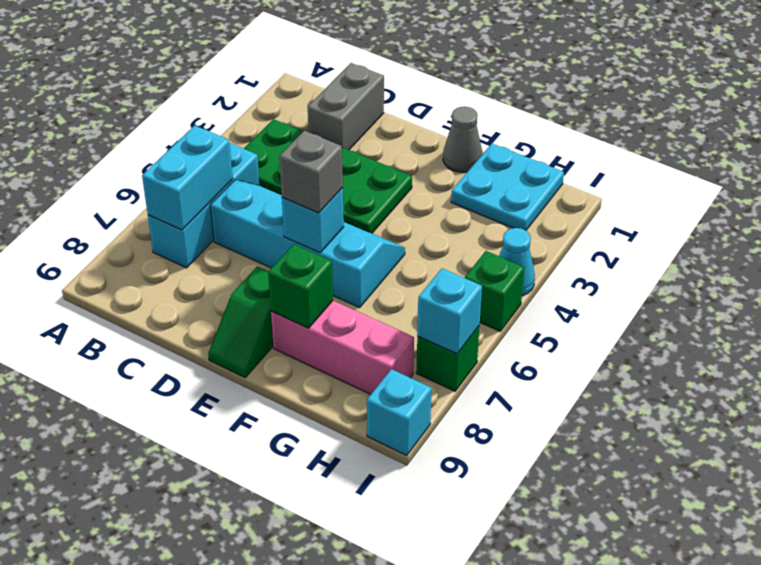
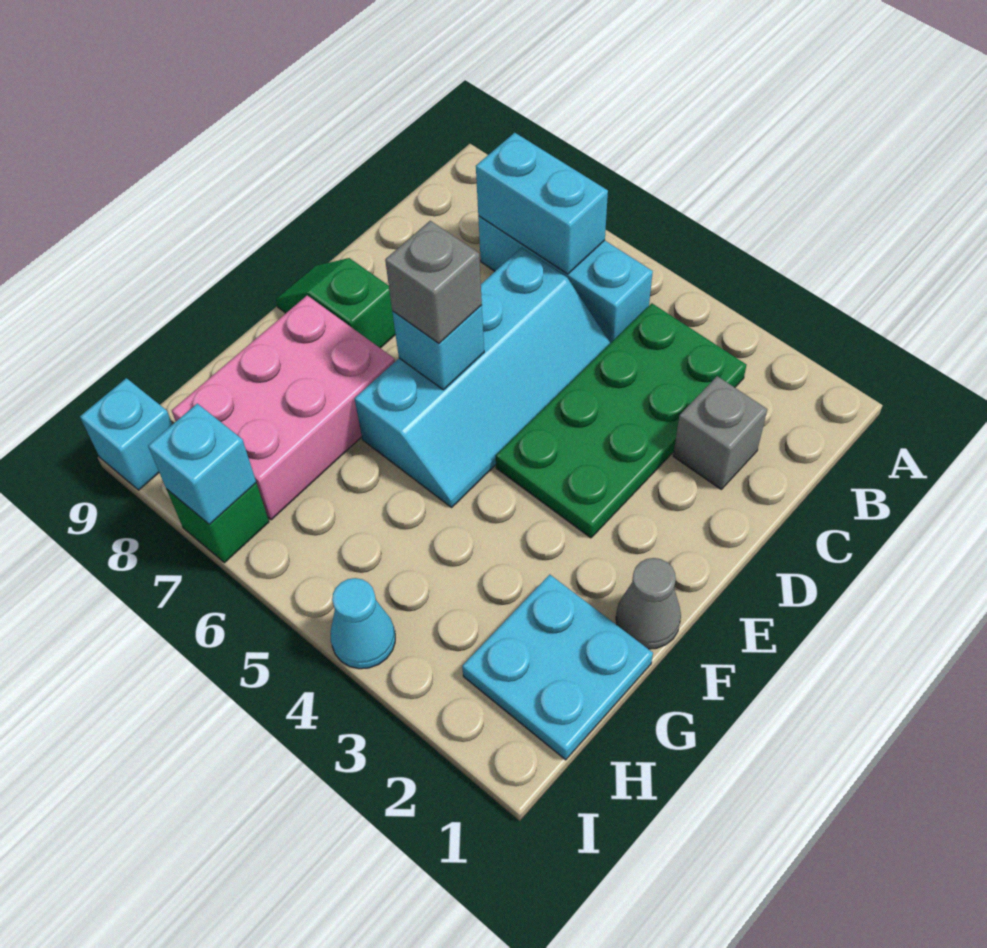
grey brick C1:C2 level 1 -> grey brick C2 level 1
pink brick F8:H8 level 1 -> pink brick F7:H8 level 1
green brick F8 level 2 -> none
green brick I5 level 1 -> none

